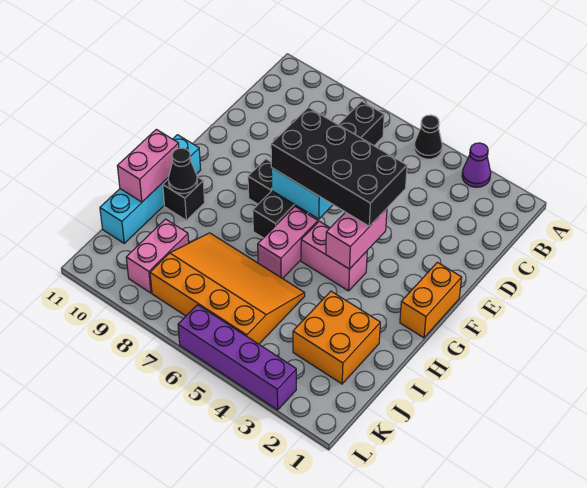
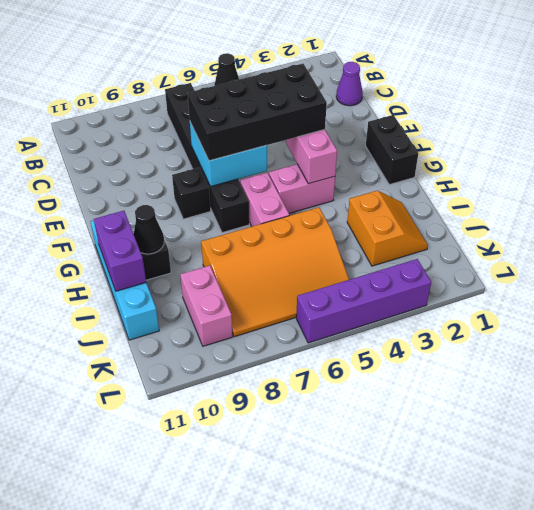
purple cone A3 level 1 -> purple cone C1 level 1
orange brick F1:G1 level 1 -> black brick F1:G1 level 1
pink brick H11:I11 level 2 -> purple brick H11:I11 level 2
orange brick I2:J3 level 1 -> orange slope I2:J3 level 1 top 3
orange slope I5:K8 level 1 top K -> orange slope I5:K8 level 1 top I

